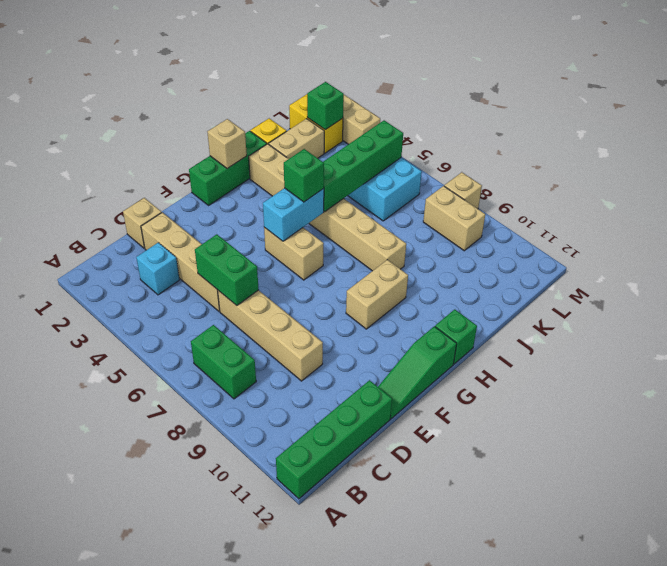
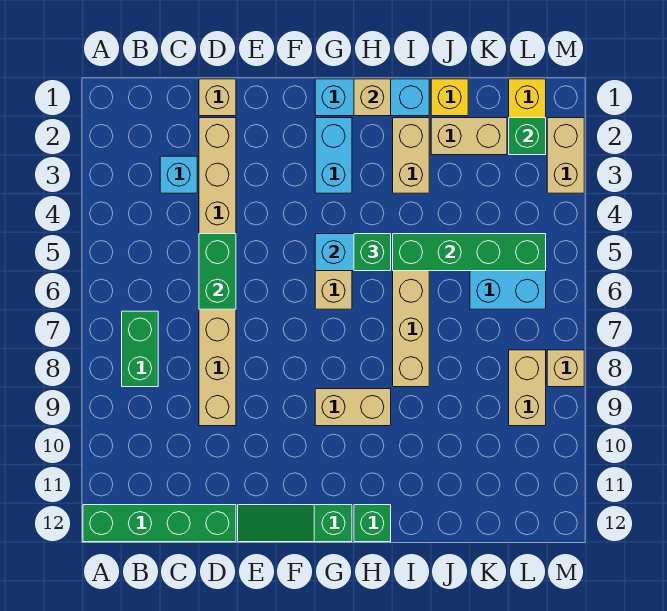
green brick G1:I1 level 1 -> cyan brick G1:I1 level 1
none -> cyan brick G2:G3 level 1

